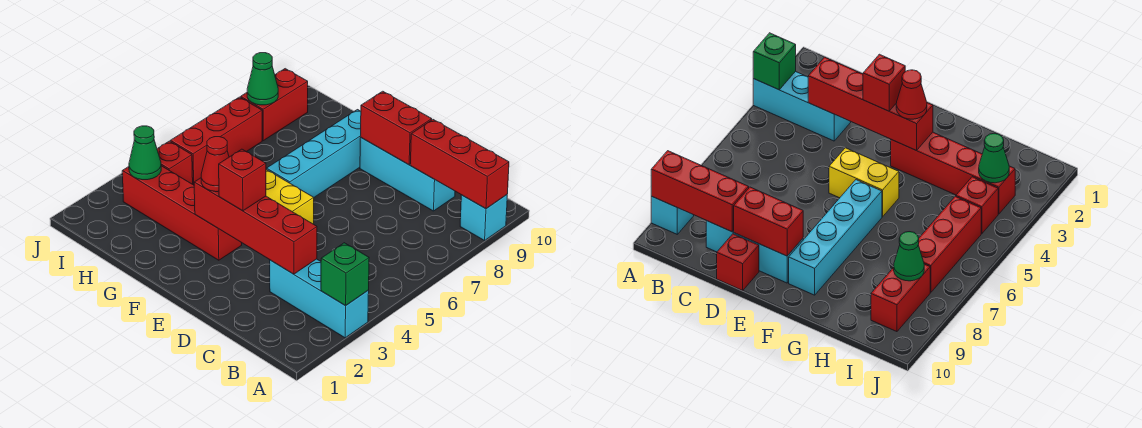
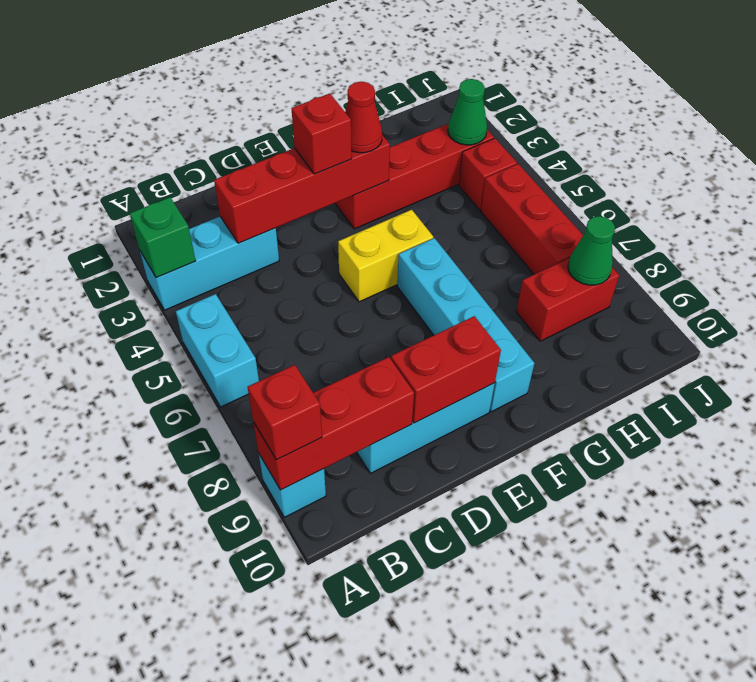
none -> cyan brick A5:A6 level 1
red brick D10 level 1 -> red brick A9 level 3
red brick I8:I9 level 1 -> red brick H8:I8 level 1

